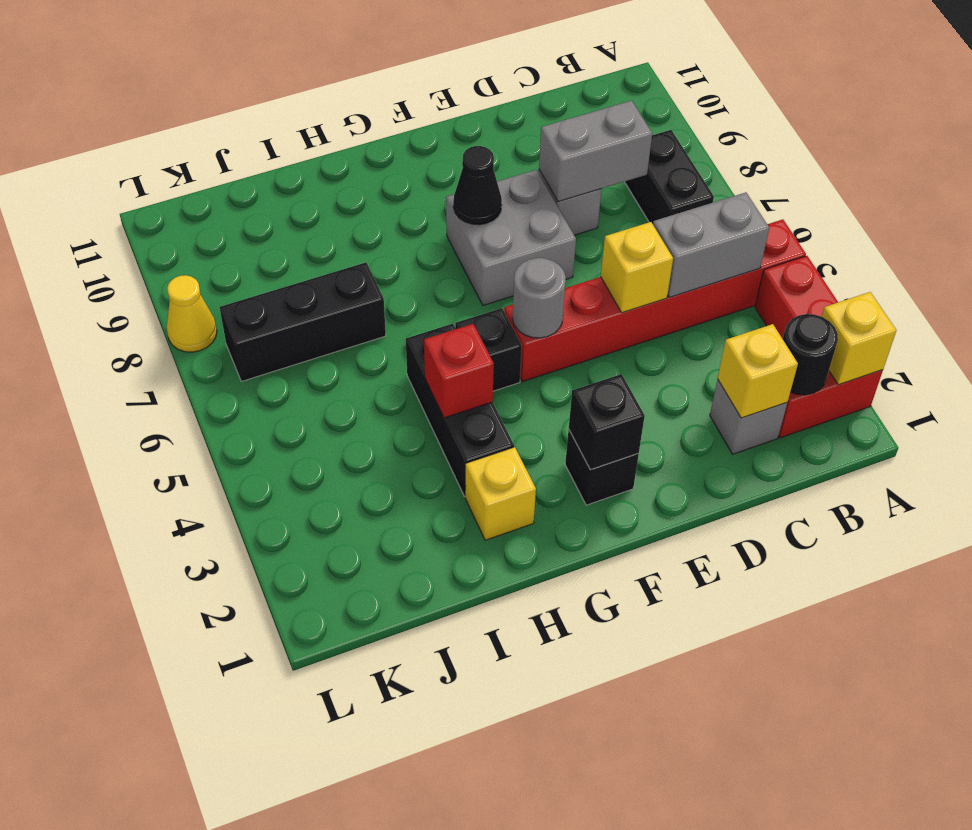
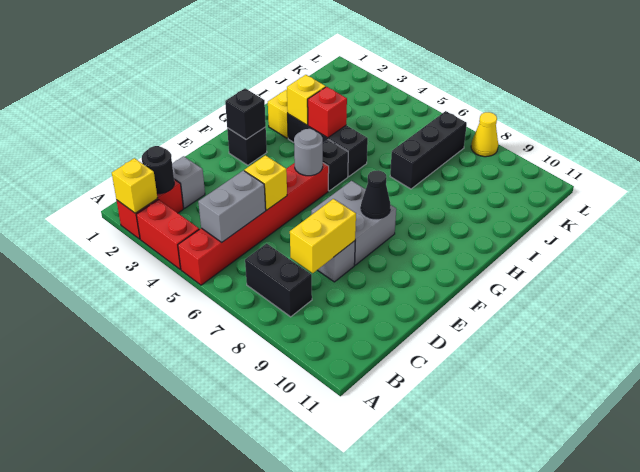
yellow brick C2 level 2 -> yellow brick H3 level 2
grey brick C8:D8 level 2 -> yellow brick C8:D8 level 2

